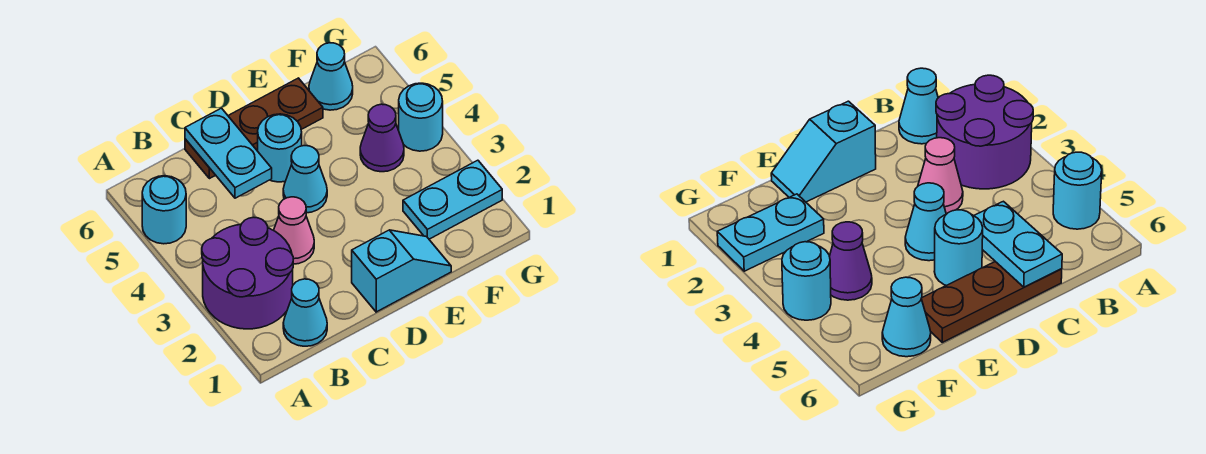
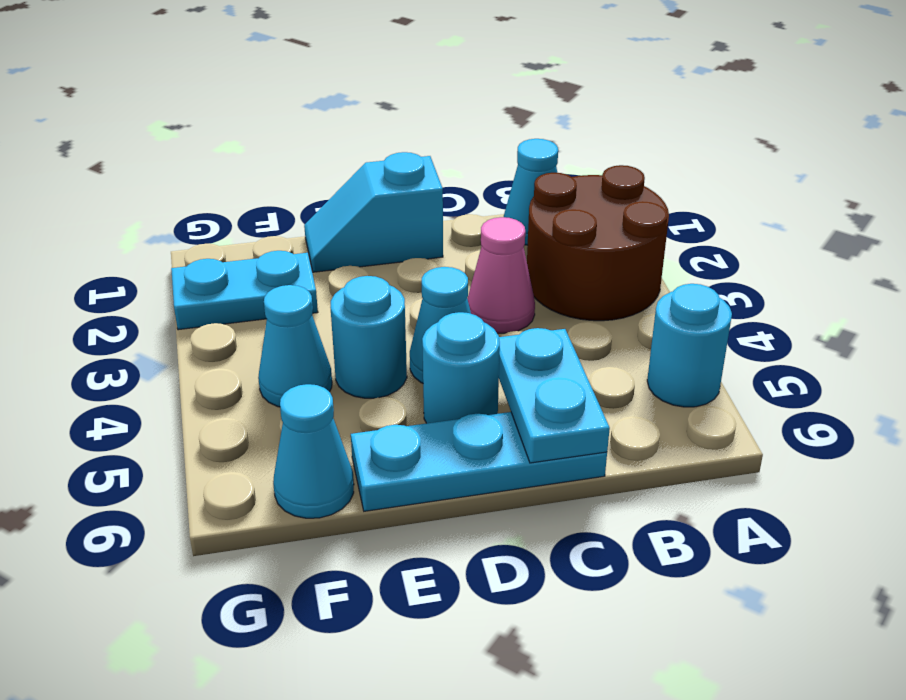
purple round brick A2:B3 level 1 -> brown round brick A2:B3 level 1
brown plate C6:E6 level 1 -> cyan plate C6:E6 level 1
purple cone F4 level 1 -> cyan cone F4 level 1
cyan round brick G4 level 1 -> cyan round brick E4 level 1

